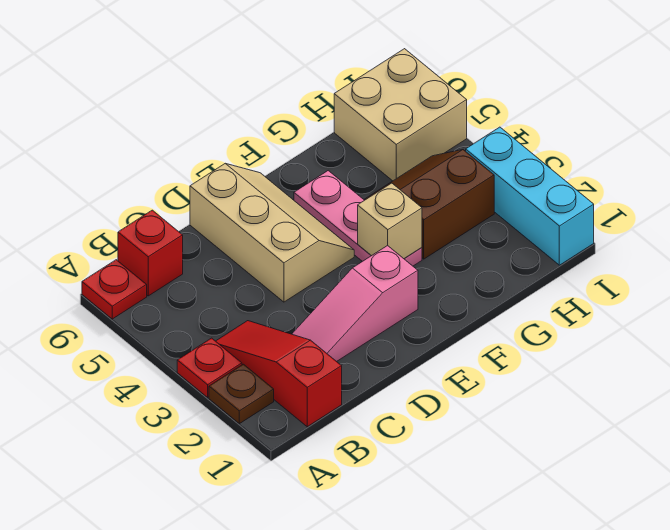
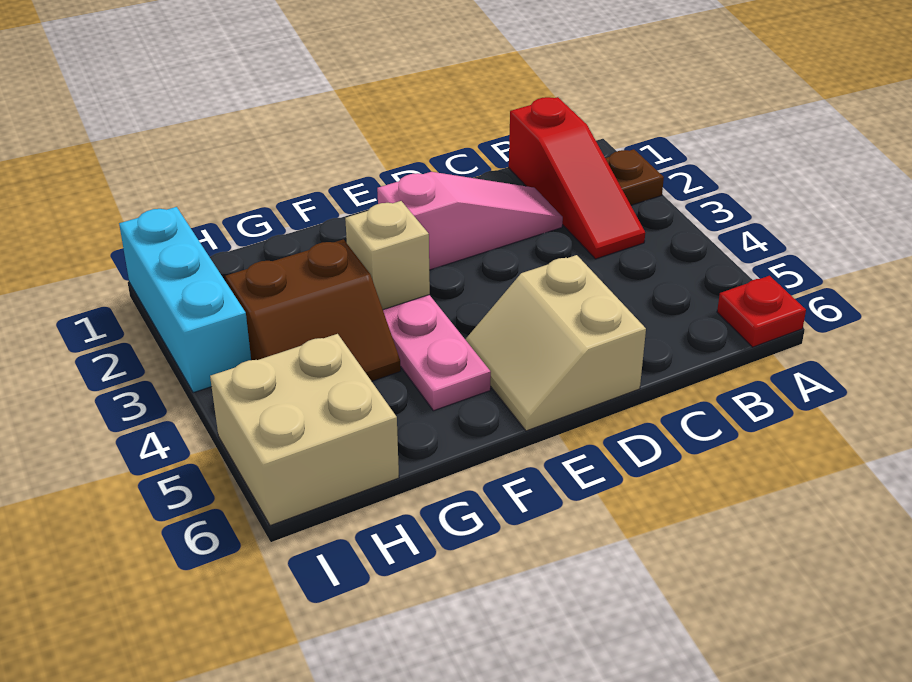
red plate A3 level 1 -> none
red brick B6 level 1 -> none
tan slope D4:E6 level 1 top D -> tan slope D5:E6 level 1 top D

